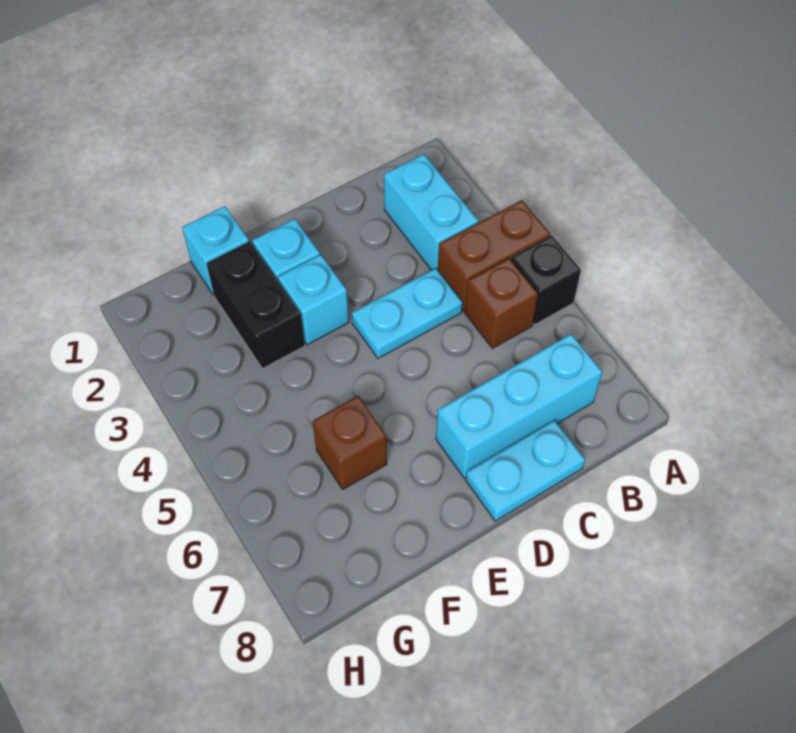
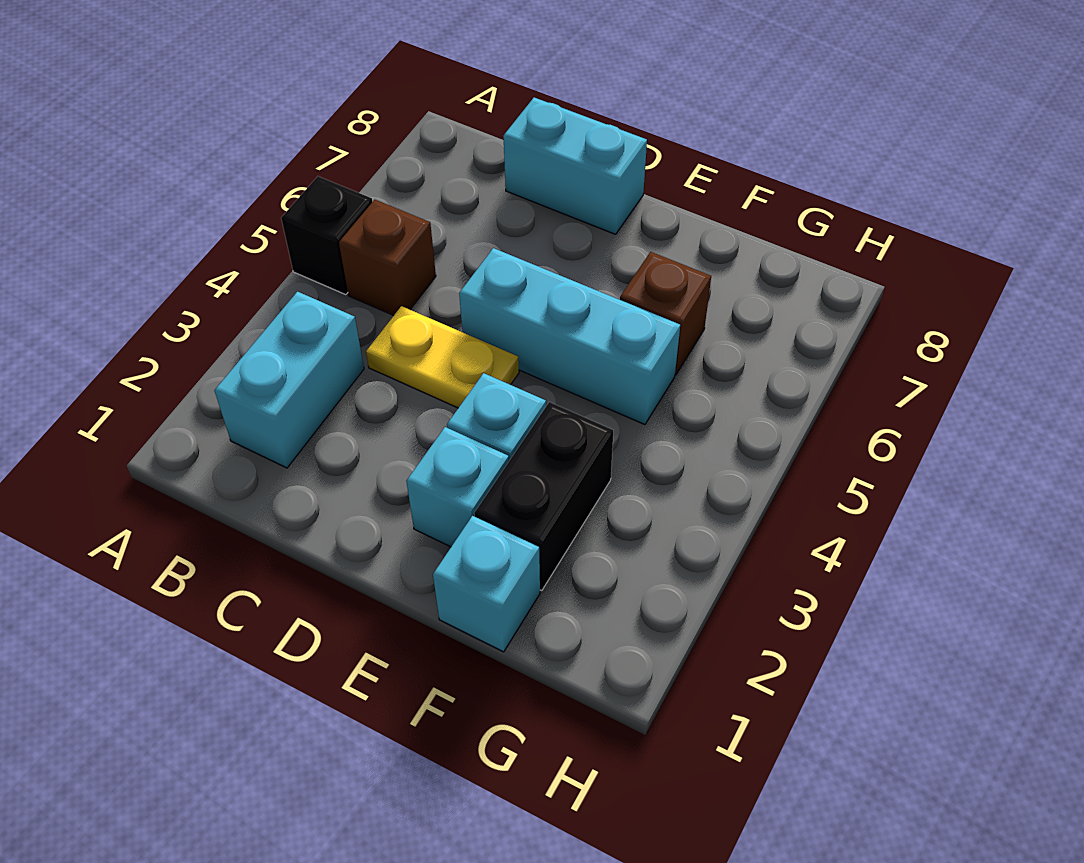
brown brick A4:B4 level 1 -> none
cyan brick B7:D7 level 1 -> cyan brick D5:F5 level 1
cyan plate C4:D4 level 1 -> yellow plate C4:D4 level 1
cyan plate C8:D8 level 1 -> cyan brick C8:D8 level 1

